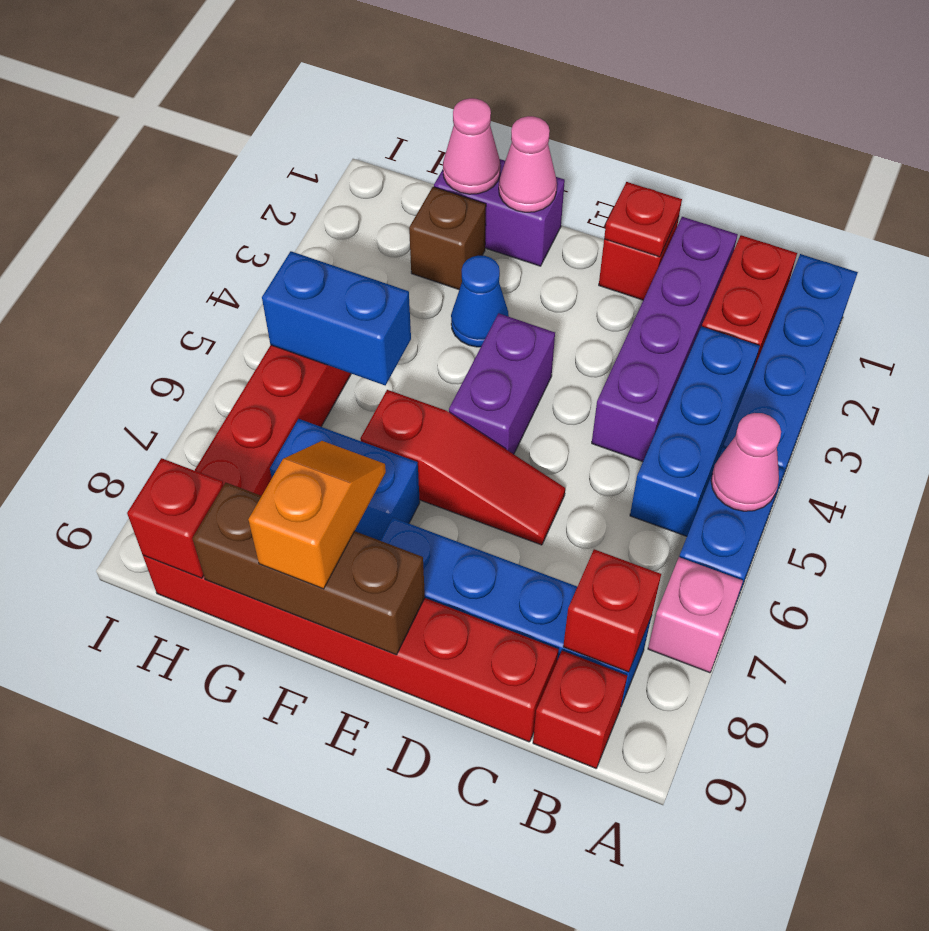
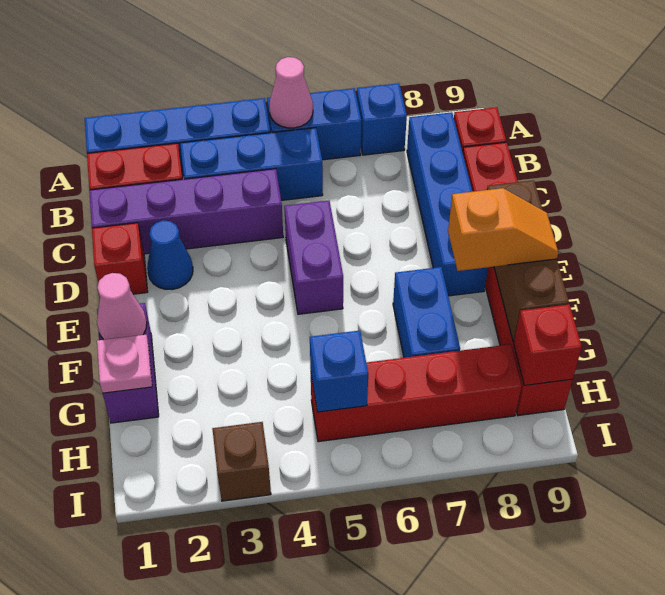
pink brick A7 level 1 -> blue brick A7 level 1
red brick B8 level 2 -> none
red plate D1 level 2 -> none
red slope D6:F6 level 1 top F -> none
purple brick E4:E5 level 1 -> purple brick D5:E5 level 1
blue cone F3 level 1 -> blue cone D2 level 1
orange slope F8:F9 level 3 top 9 -> orange slope F8:F9 level 3 top 8
pink cone G1 level 2 -> pink plate G1 level 2
brown brick G2 level 1 -> brown brick I3 level 1
blue brick G5:H5 level 2 -> blue brick H5 level 2

